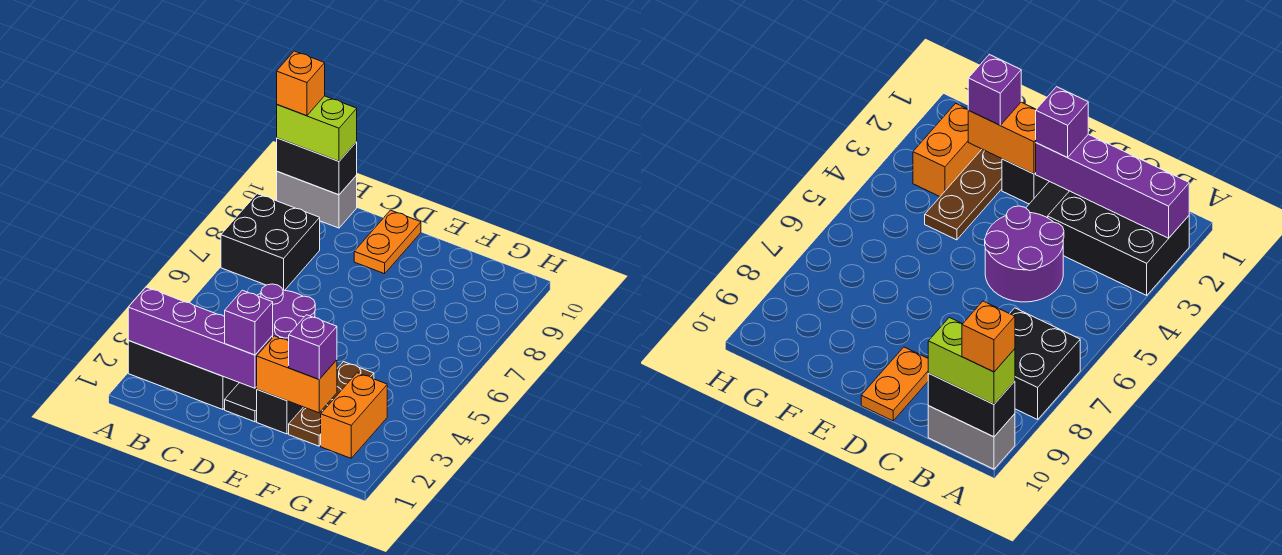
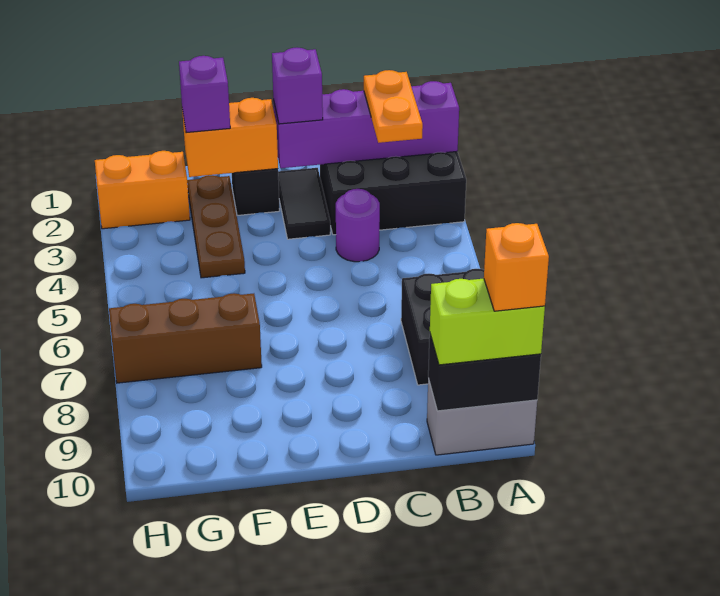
purple round brick C4:D5 level 1 -> purple round brick C4 level 1
orange plate D9:D10 level 1 -> orange plate B2:B3 level 3
none -> brown brick F7:H7 level 1
orange brick G2:G3 level 1 -> orange brick G2:H2 level 1

